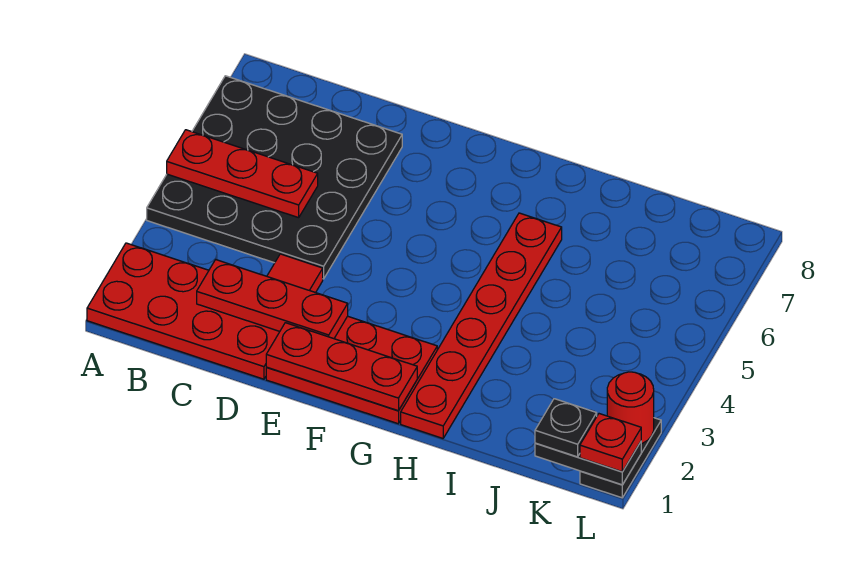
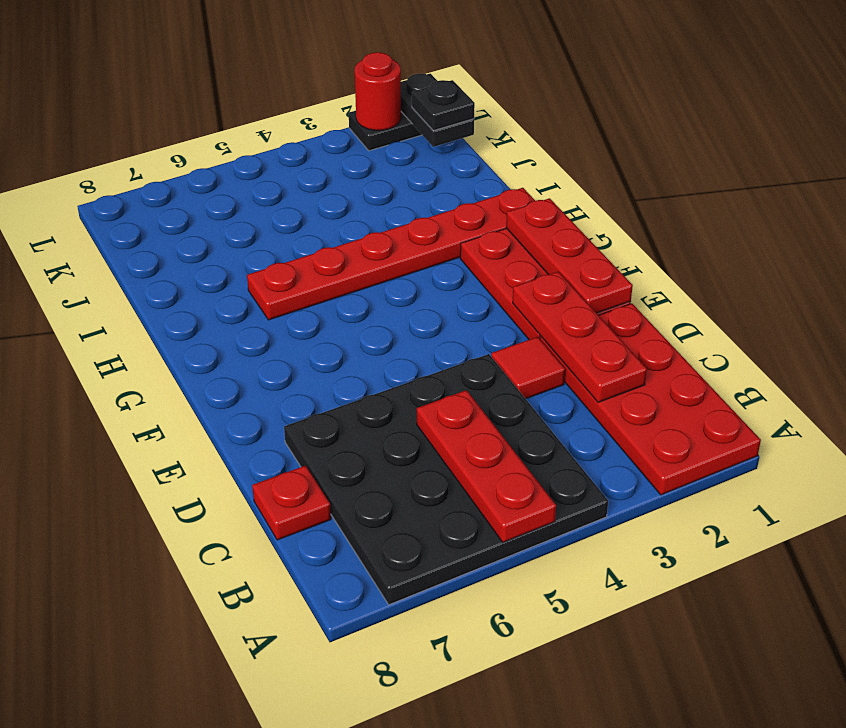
red plate L1 level 3 -> red plate C8 level 1

